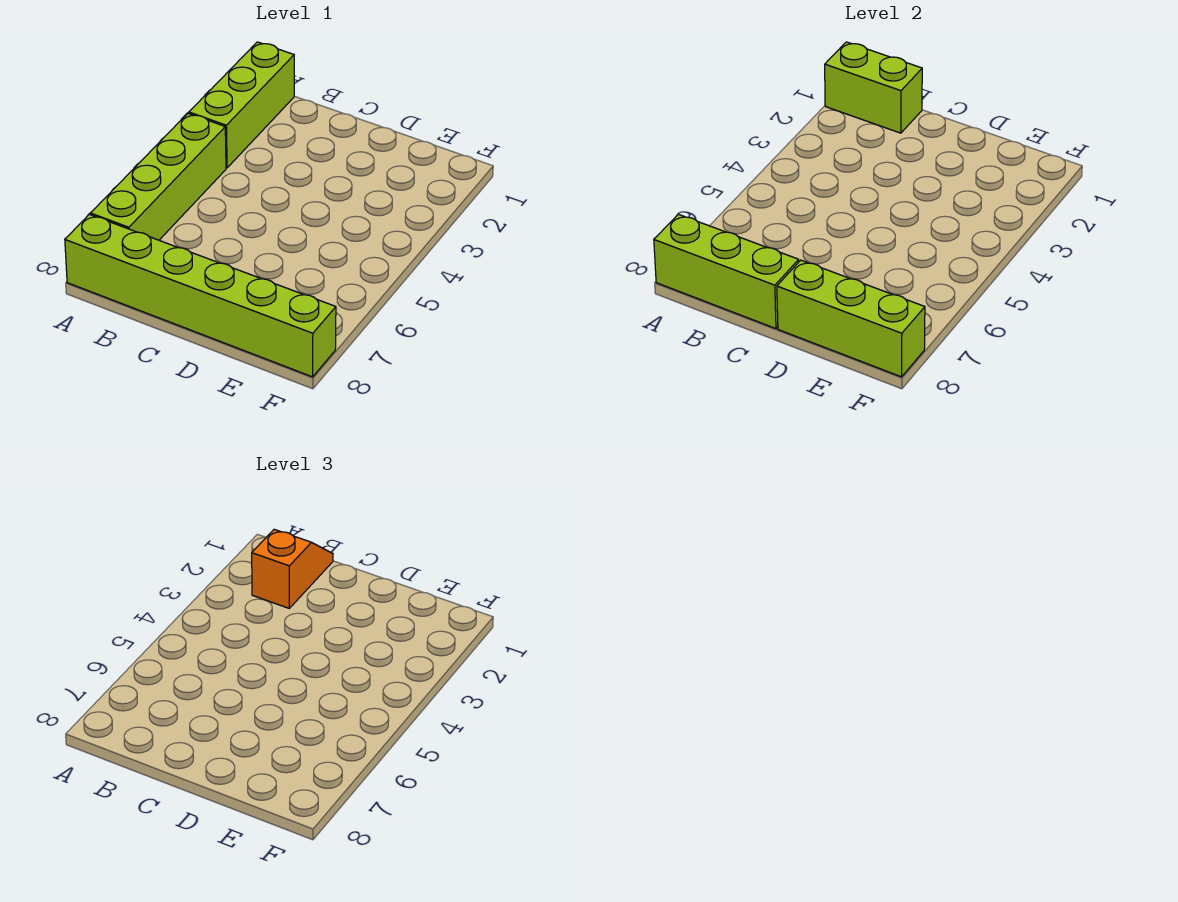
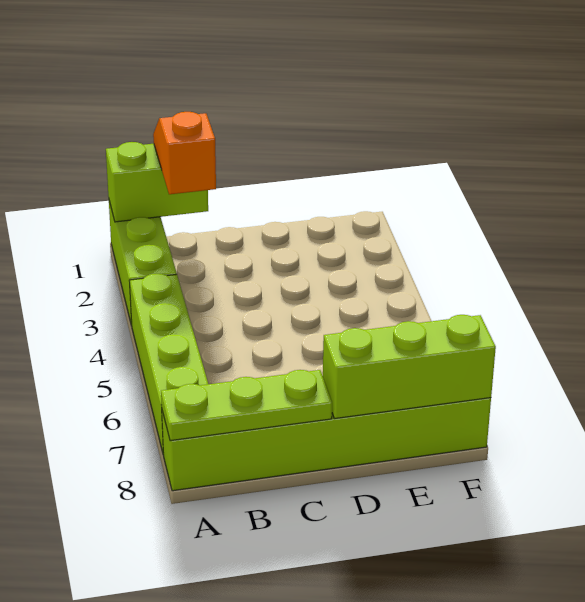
lime brick A8:C8 level 2 -> lime plate A8:C8 level 2

